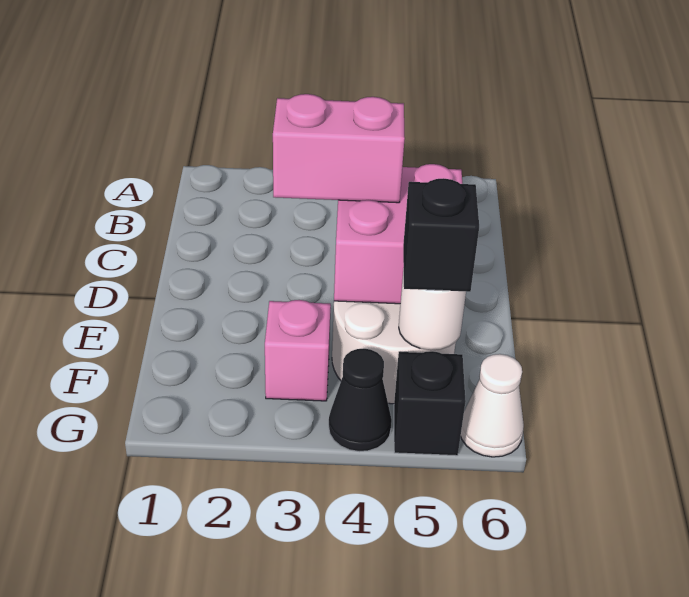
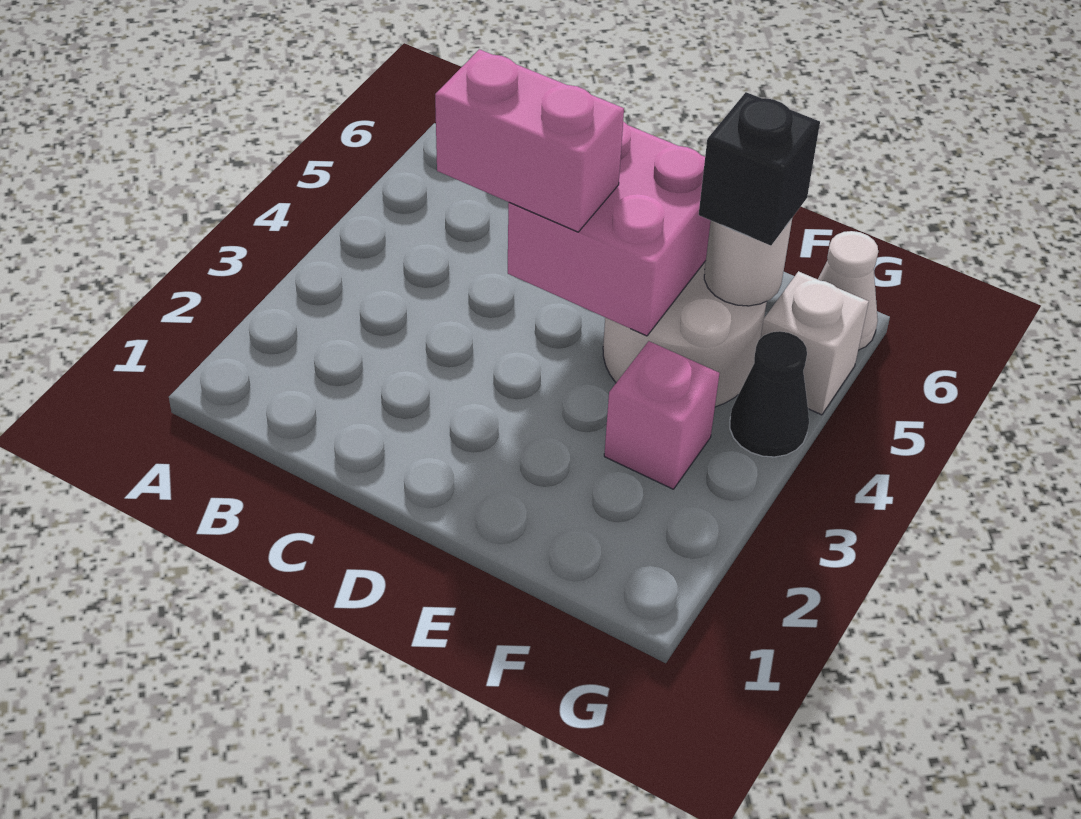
pink brick D3:D4 level 3 -> pink brick C4:D4 level 3
black brick G5 level 1 -> white brick G5 level 1

